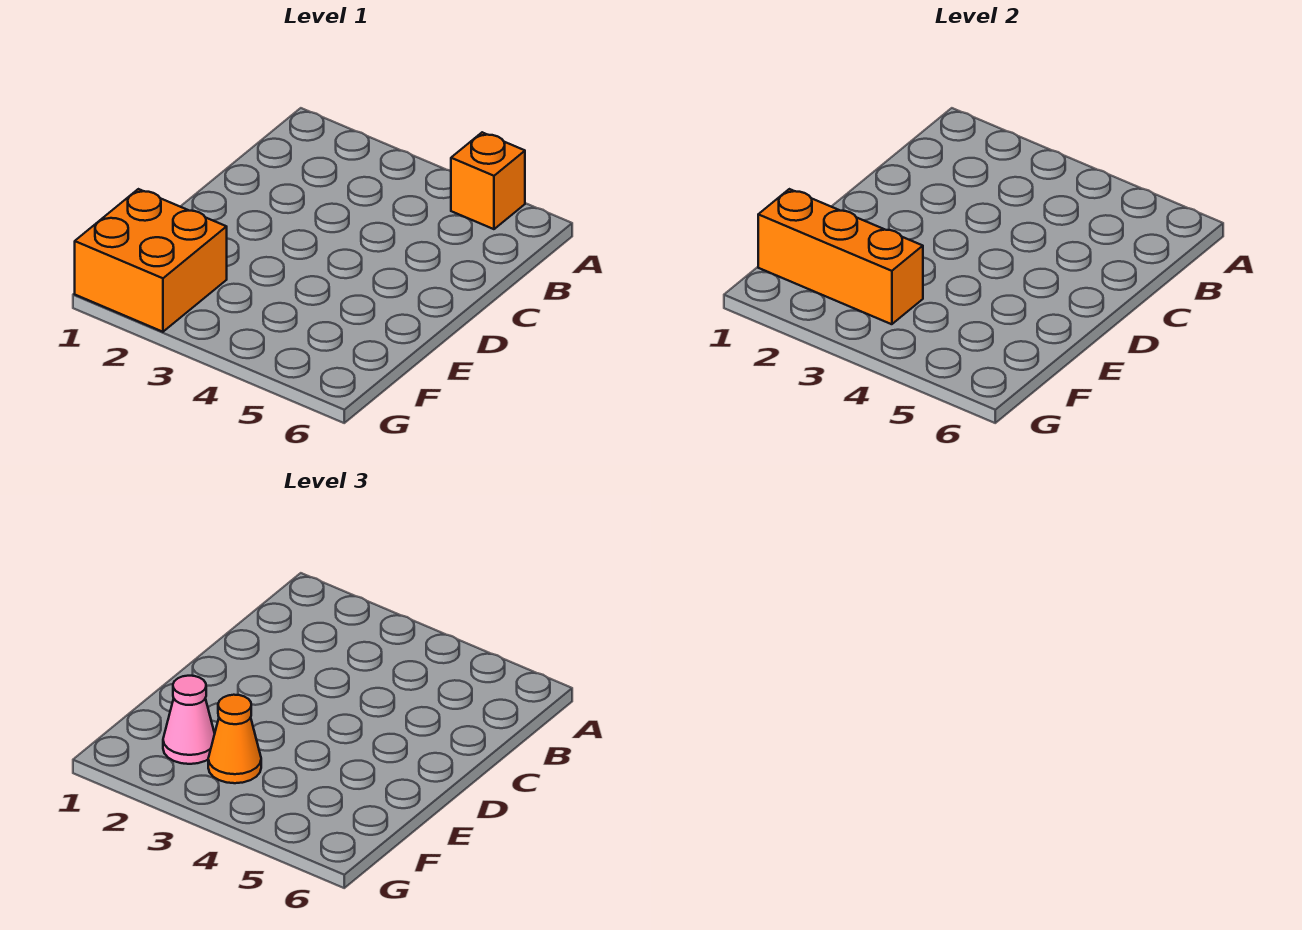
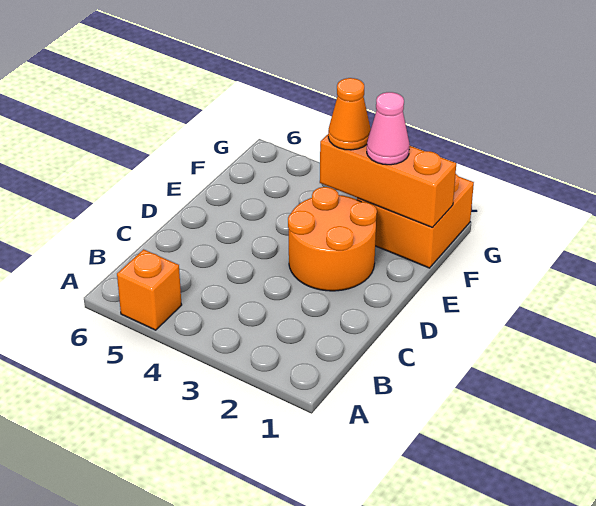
none -> orange round brick D2:E3 level 1

